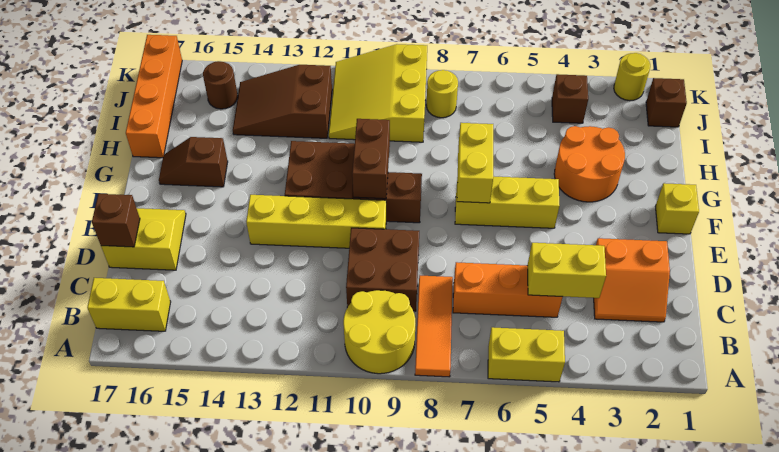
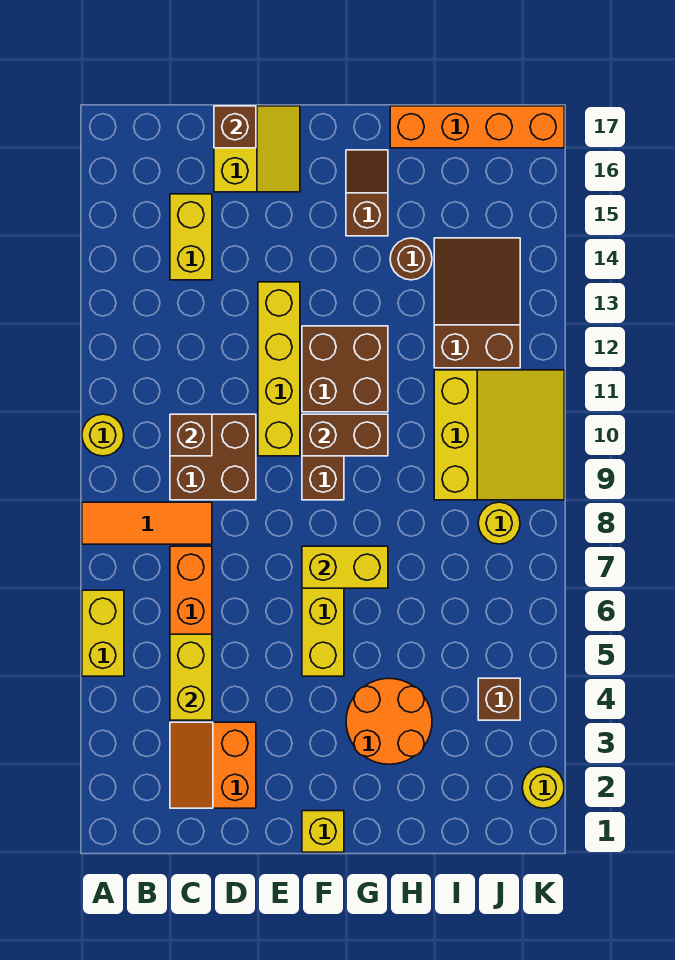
yellow round brick A9:B10 level 1 -> yellow round brick A10 level 1
yellow brick B16:B17 level 1 -> yellow brick C14:C15 level 1
yellow slope I9:K11 level 1 top 9 -> yellow slope I9:K11 level 1 top I
brown brick J1 level 1 -> brown brick C10 level 2
brown round brick J15 level 1 -> brown round brick H14 level 1

